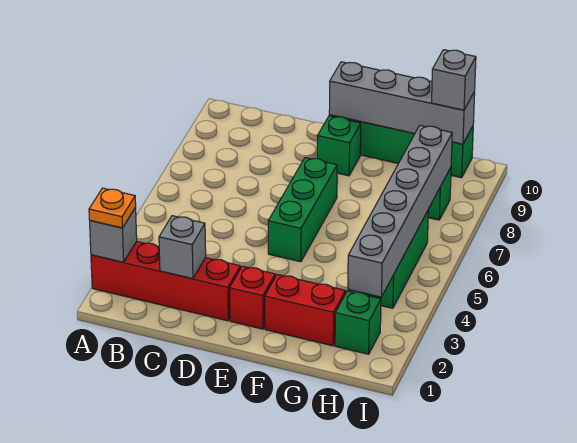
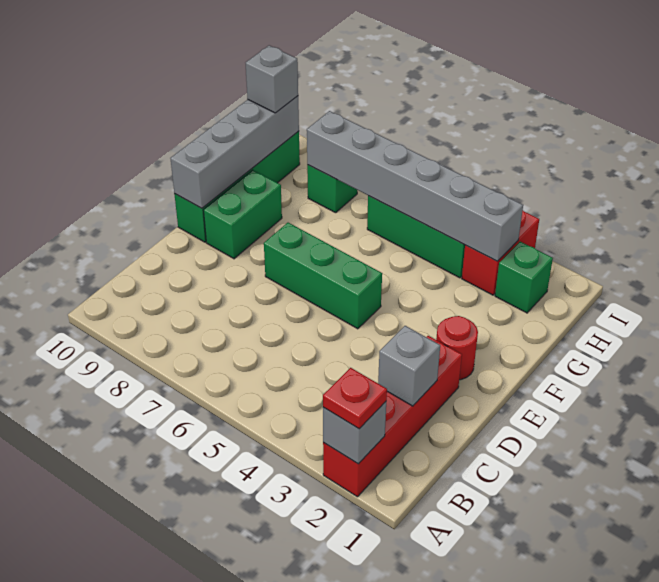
orange plate A2 level 3 -> red plate A2 level 3
red brick E2 level 1 -> red round brick E2 level 1
green brick E9 level 1 -> green brick E9:F9 level 1
red brick F2:G2 level 1 -> red brick H3:I3 level 1

